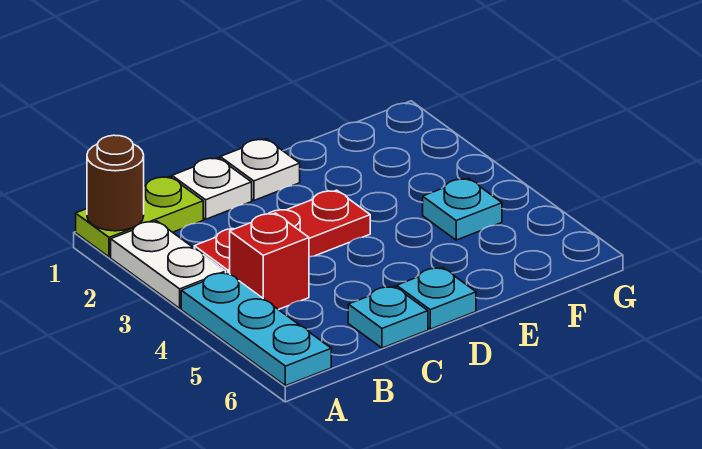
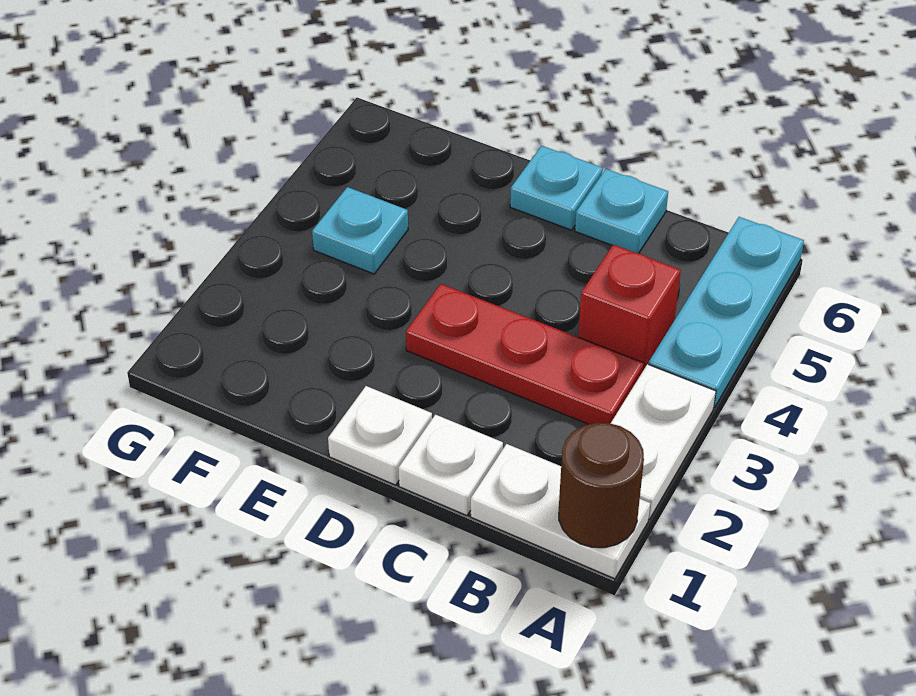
lime plate A1:B1 level 1 -> white plate A1:B1 level 1

